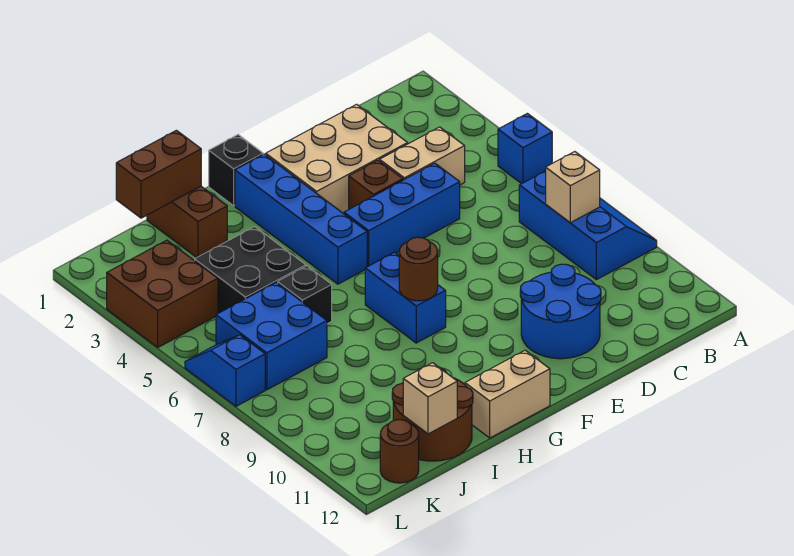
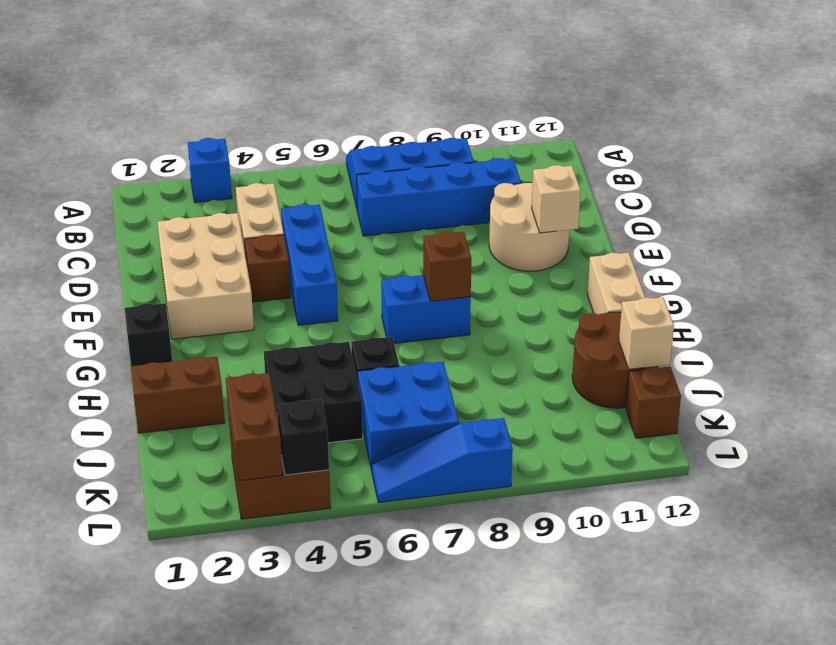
blue brick A5 level 1 -> blue brick A3 level 1
tan brick B8 level 2 -> tan brick E11 level 2
blue round brick D10:E11 level 1 -> tan round brick D10:E11 level 1
blue brick G2:G5 level 1 -> blue brick C7:C10 level 1
brown round brick G8 level 2 -> brown brick G8 level 2
brown brick I1:J1 level 2 -> brown brick K3:L3 level 2
brown round brick K12 level 1 -> brown brick K12 level 1
none -> black brick L4 level 2
blue slope L6:L7 level 1 top 7 -> blue slope L6:L8 level 1 top 8

